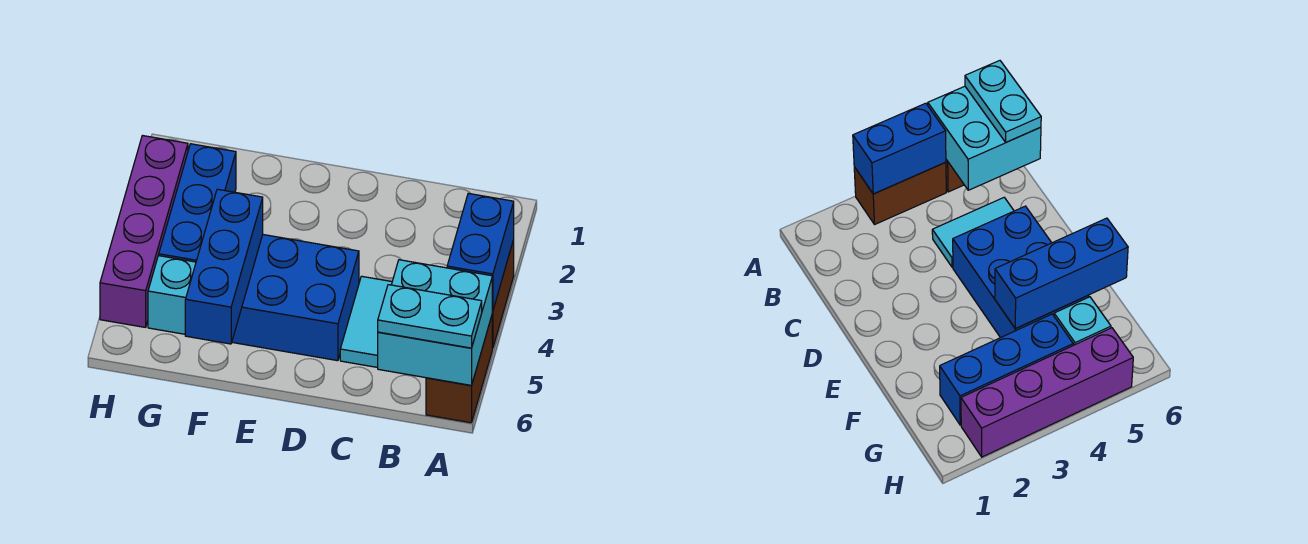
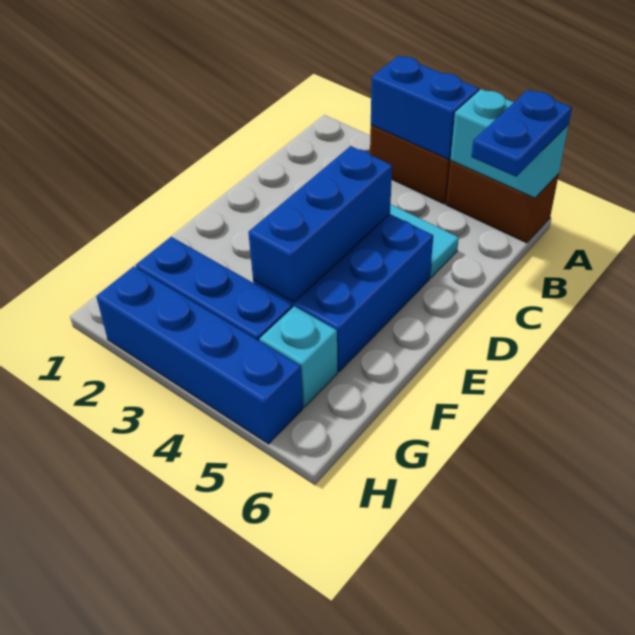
cyan brick A5:B6 level 2 -> cyan brick A5:A6 level 2
cyan plate A6:B6 level 3 -> blue plate A6:B6 level 3
blue brick F4:F6 level 2 -> blue brick D4:F4 level 2
purple brick H2:H5 level 1 -> blue brick H2:H5 level 1

